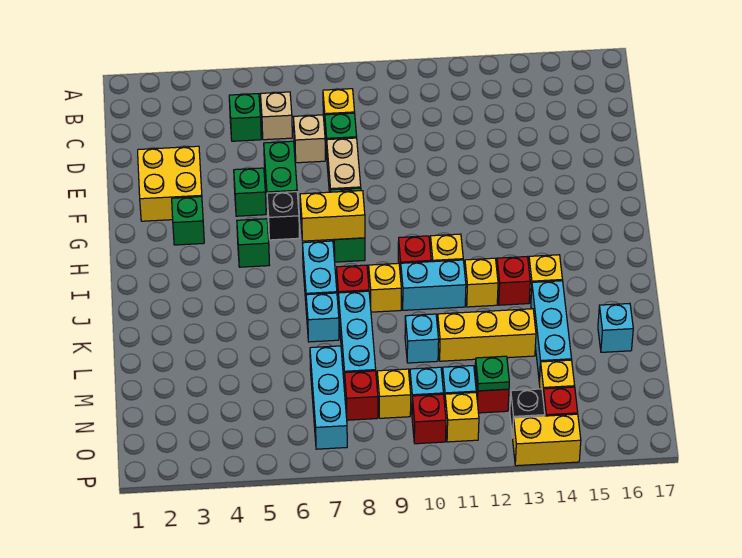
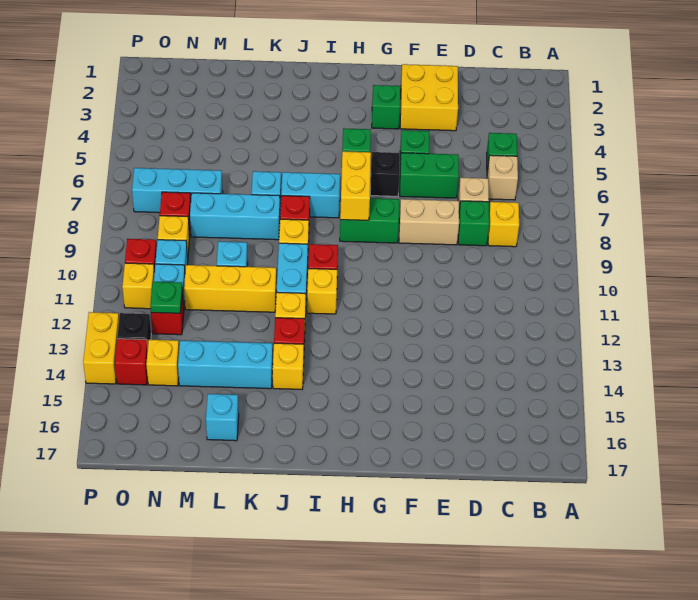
yellow brick L11:L13 level 1 -> yellow brick K11:M11 level 1

